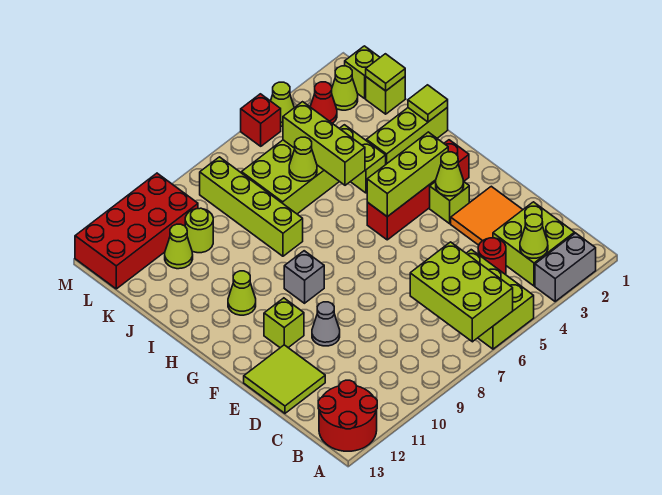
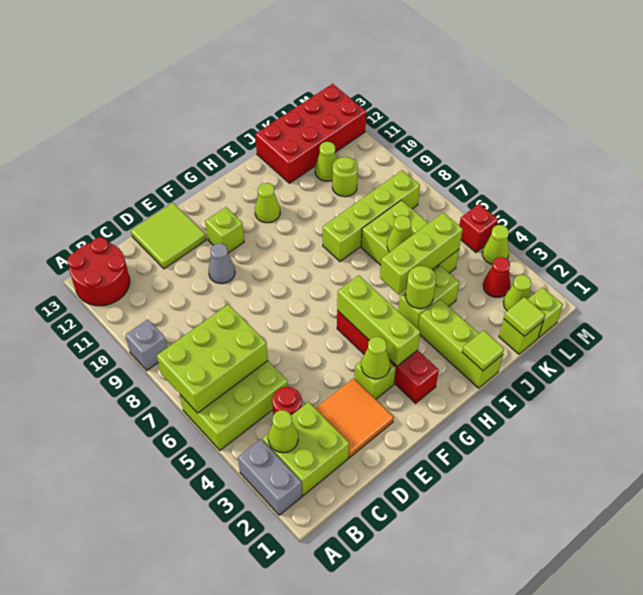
grey brick G9 level 1 -> grey brick A9 level 1
none -> lime round brick I4 level 2
red brick L10:M13 level 1 -> red brick J12:M13 level 1

